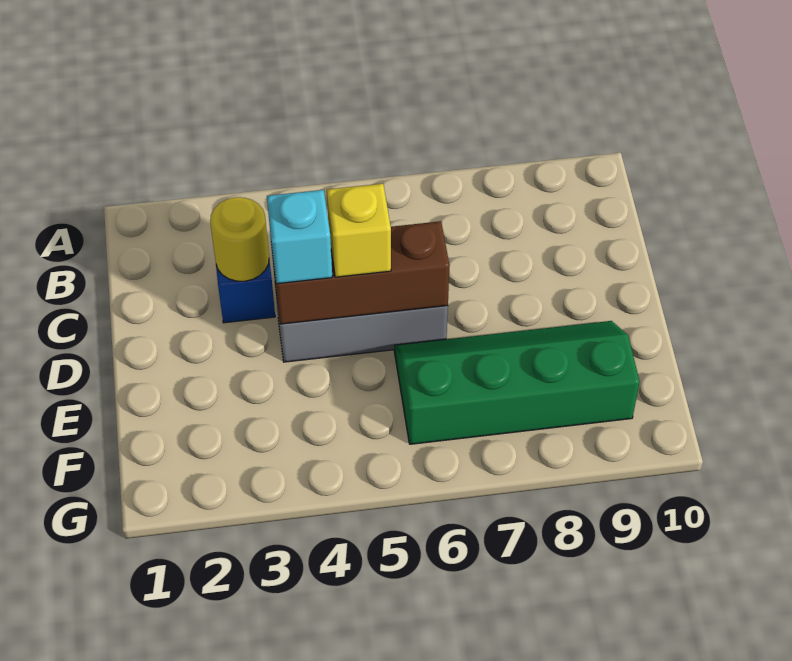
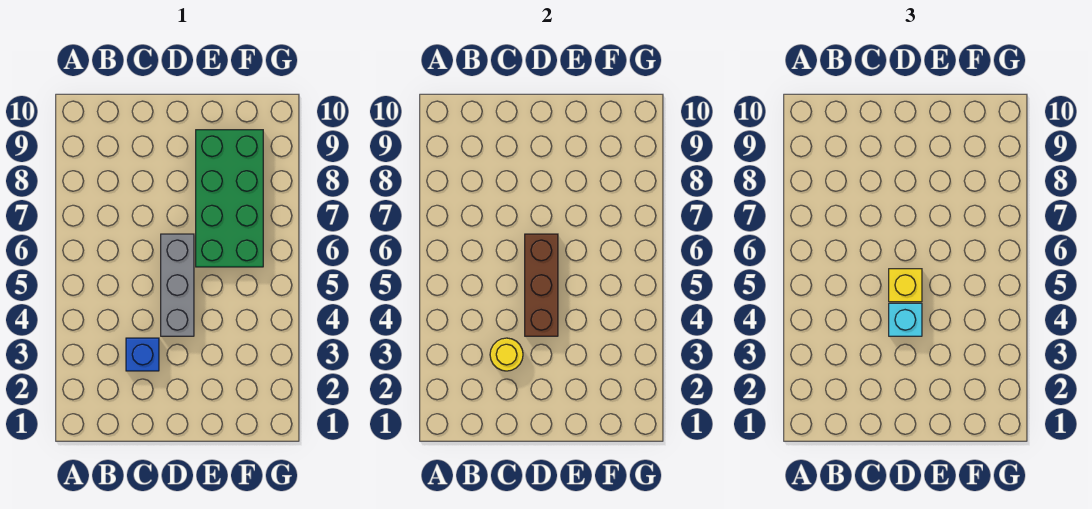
green slope E6:F9 level 1 top F -> green brick E6:F9 level 1

